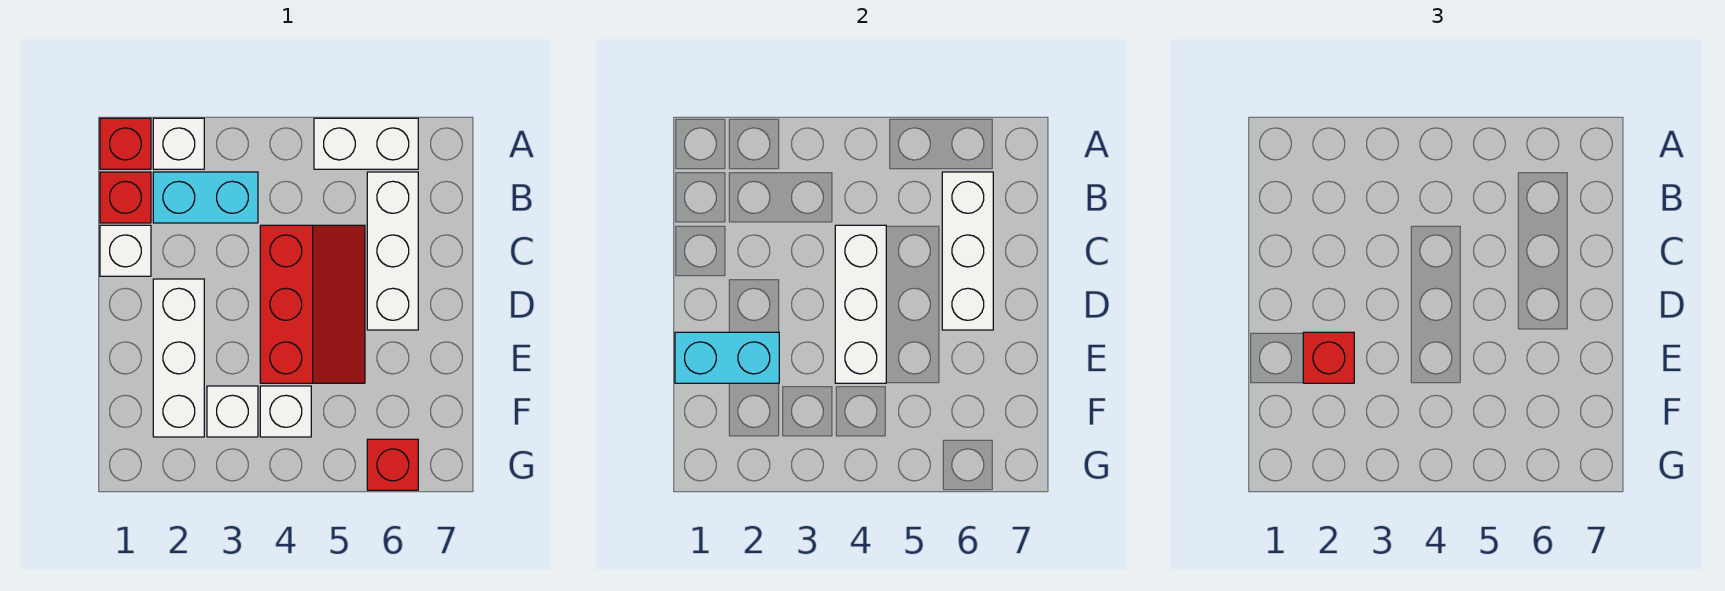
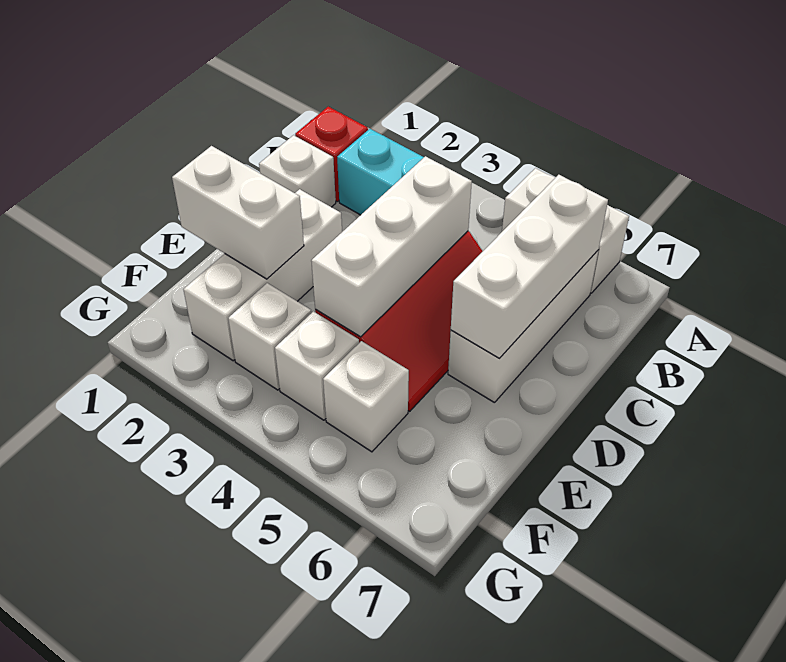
red brick A1 level 1 -> none
white brick A2 level 1 -> white brick F5 level 1
cyan brick E1:E2 level 2 -> white brick E1:E2 level 2
red brick E2 level 3 -> none
red brick G6 level 1 -> none

